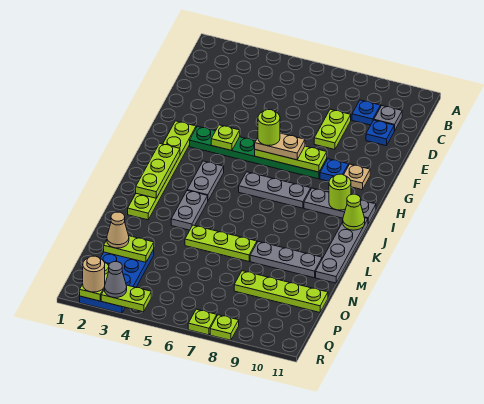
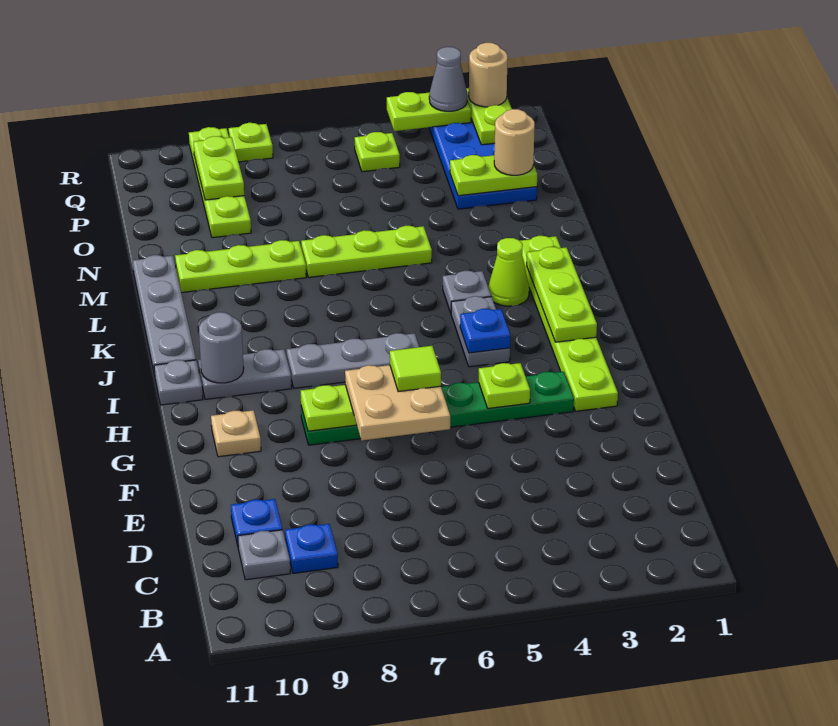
lime plate D8:E8 level 1 -> lime plate P9:Q9 level 2
tan plate G6:G7 level 3 -> tan plate F6:G7 level 3
lime round brick G6 level 4 -> lime tile G6 level 4
blue plate G9 level 1 -> blue plate I4 level 2
lime round brick I10 level 2 -> grey round brick I10 level 2
lime cone J11 level 2 -> lime cone K3 level 1
grey plate K4:L4 level 1 -> grey plate K4 level 1
grey plate M8:M10 level 1 -> lime plate M8:M10 level 1
tan cone O2 level 3 -> tan round brick O2 level 3
lime plate O8:O11 level 1 -> lime plate O9:R9 level 1
lime plate R7 level 1 -> lime plate Q5 level 1

